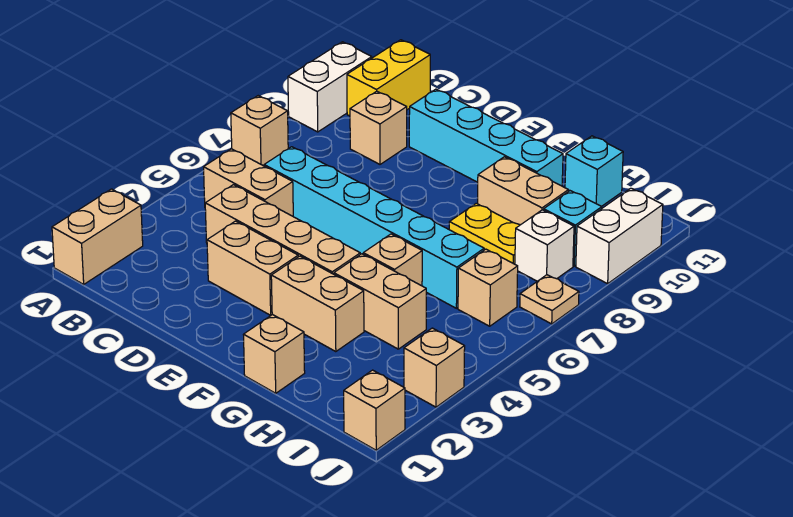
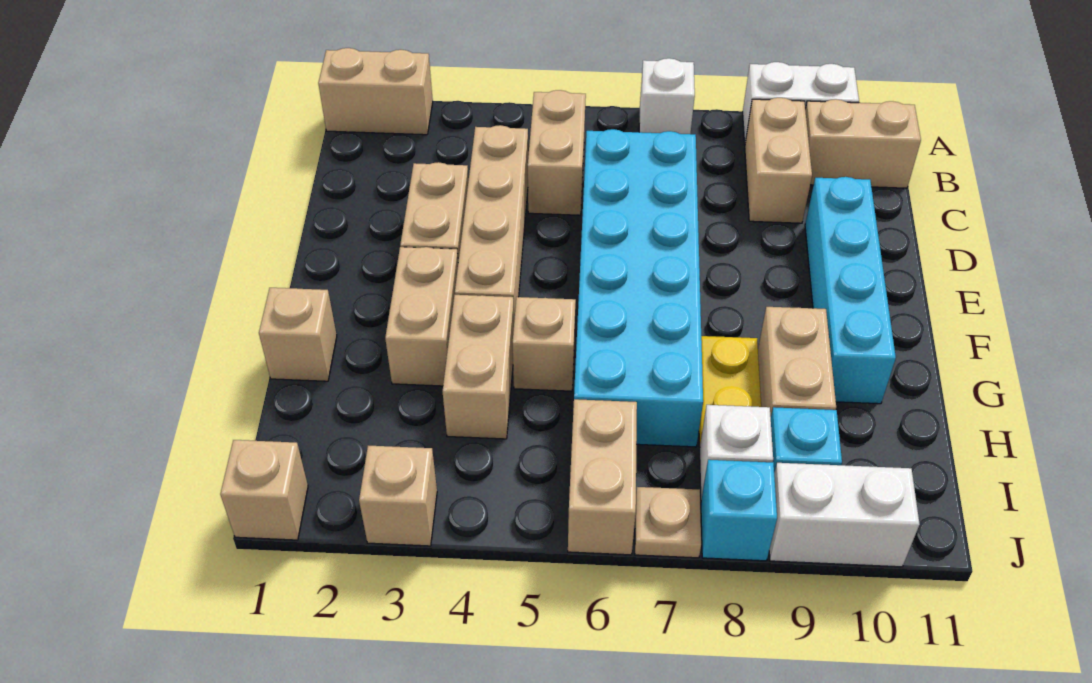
tan brick A7 level 1 -> white brick A7 level 1
yellow brick B10:B11 level 1 -> tan brick B10:B11 level 1
cyan brick C6:H6 level 1 -> cyan brick C6:H7 level 1
tan brick C9 level 1 -> tan brick B9:C9 level 1
cyan brick H11 level 1 -> cyan brick J8 level 1
tan brick I6 level 1 -> tan brick I6:J6 level 1

